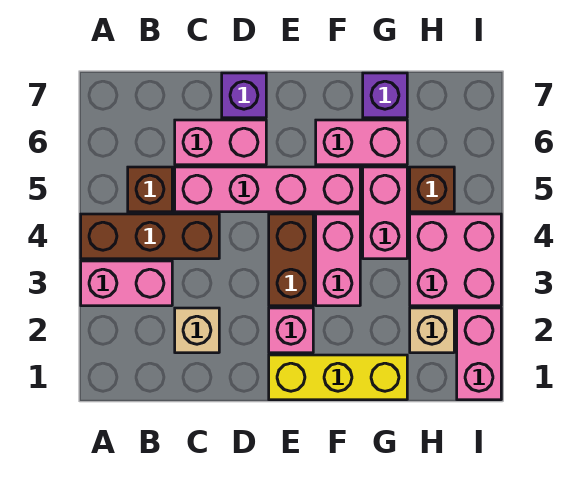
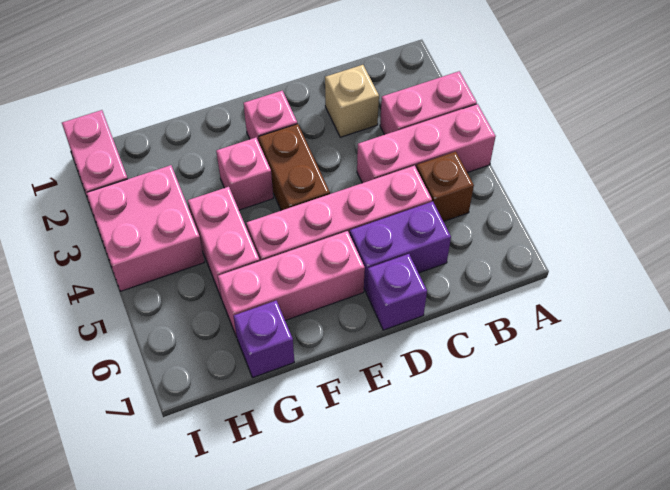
brown brick A4:C4 level 1 -> pink brick A4:C4 level 1
pink brick C6:D6 level 1 -> purple brick C6:D6 level 1
yellow brick E1:G1 level 1 -> none
pink brick F3:F4 level 1 -> pink brick F3 level 1
pink brick F6:G6 level 1 -> pink brick E6:G6 level 1
tan brick H2 level 1 -> none
brown brick H5 level 1 -> none

